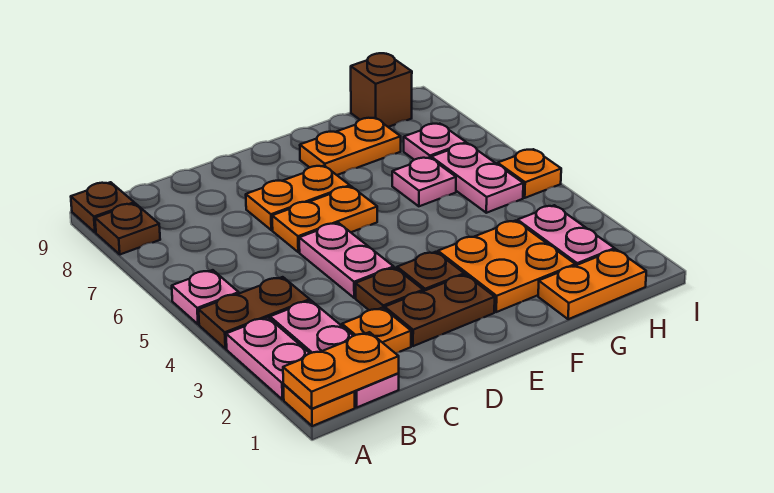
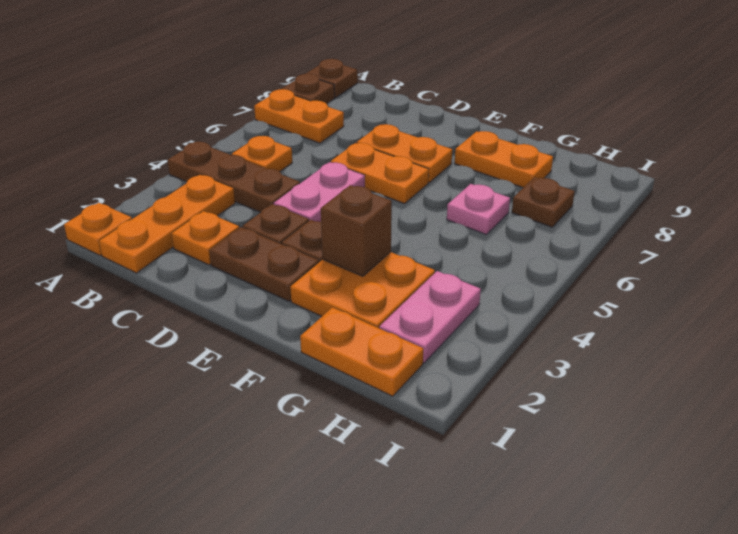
orange plate A1:B1 level 2 -> orange plate A7:B7 level 1
pink plate A2:A3 level 1 -> none
brown plate A4:B4 level 1 -> brown plate A4:C4 level 1
pink plate A5 level 1 -> none
pink plate B1:B3 level 1 -> orange plate B1:B3 level 1
pink plate H5:H6 level 1 -> none
pink plate H7 level 1 -> brown plate H7 level 1
brown brick H9 level 1 -> brown brick F3 level 2
orange plate I5 level 1 -> orange plate B5 level 1

